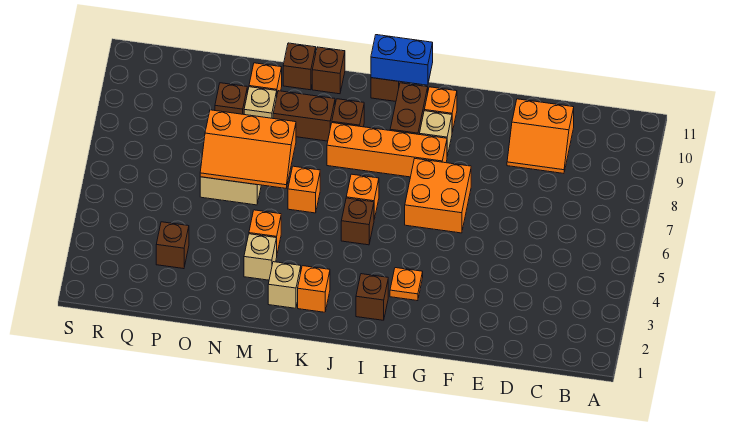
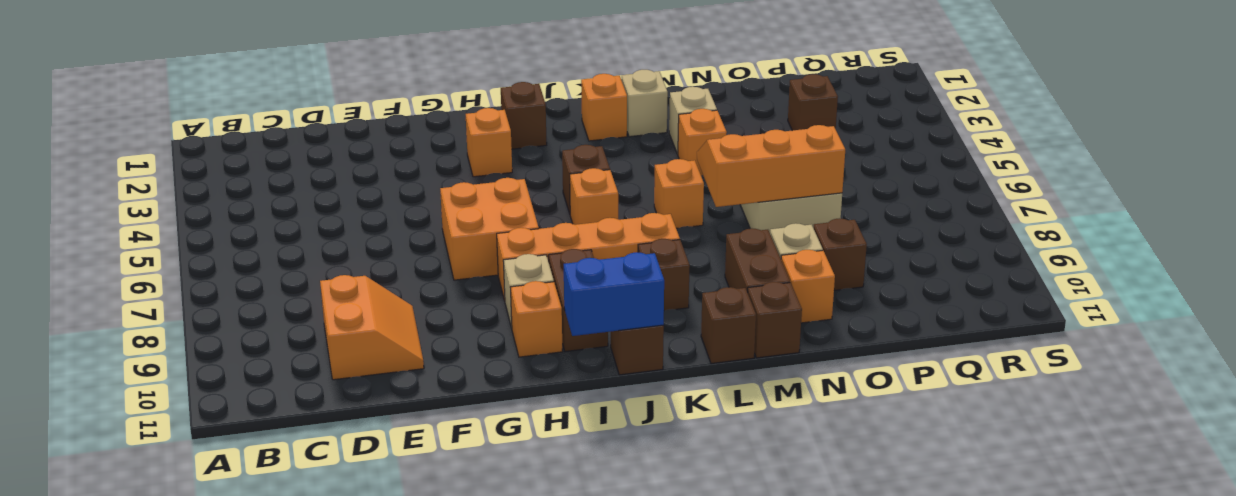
orange slope D9:E10 level 1 top 10 -> orange slope D9:E10 level 1 top D
orange plate H3 level 1 -> orange brick H3 level 1
brown brick L9:M9 level 1 -> brown brick M9:M10 level 1

